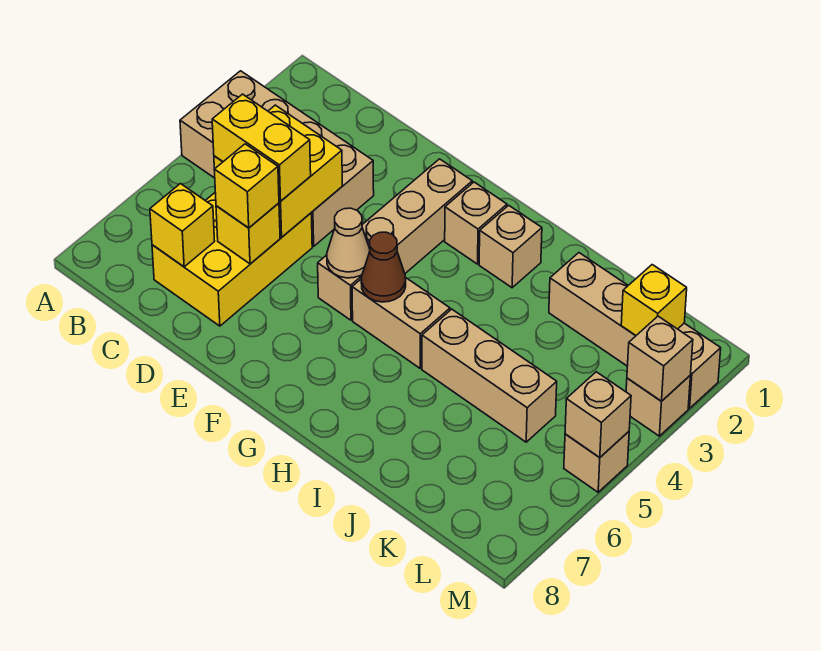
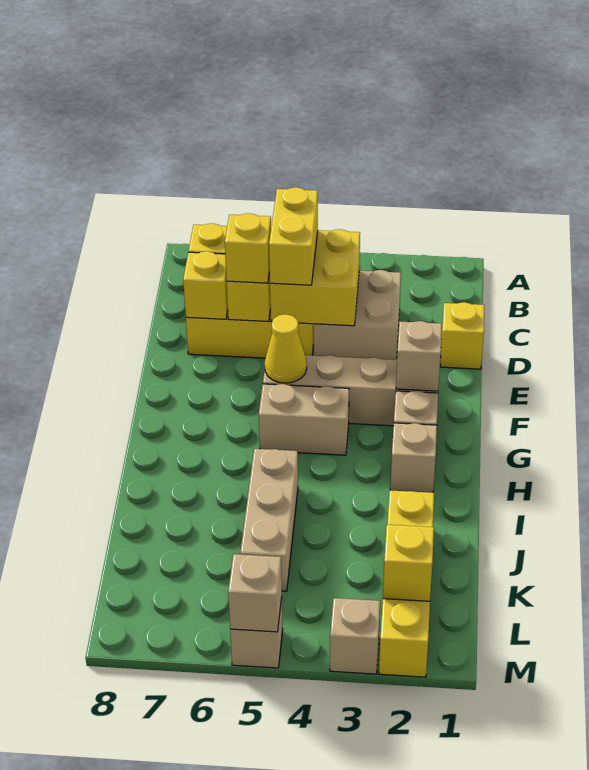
tan brick A3:D4 level 1 -> tan brick C3:D4 level 1
none -> yellow brick D1 level 1
none -> yellow brick D7 level 2
tan cone F5 level 2 -> yellow cone F5 level 2
tan brick G5:H5 level 1 -> tan brick G4:G5 level 1
brown cone G5 level 2 -> none
tan brick J2:M2 level 1 -> yellow brick J2:M2 level 1
tan brick M3 level 2 -> tan brick F2 level 2

